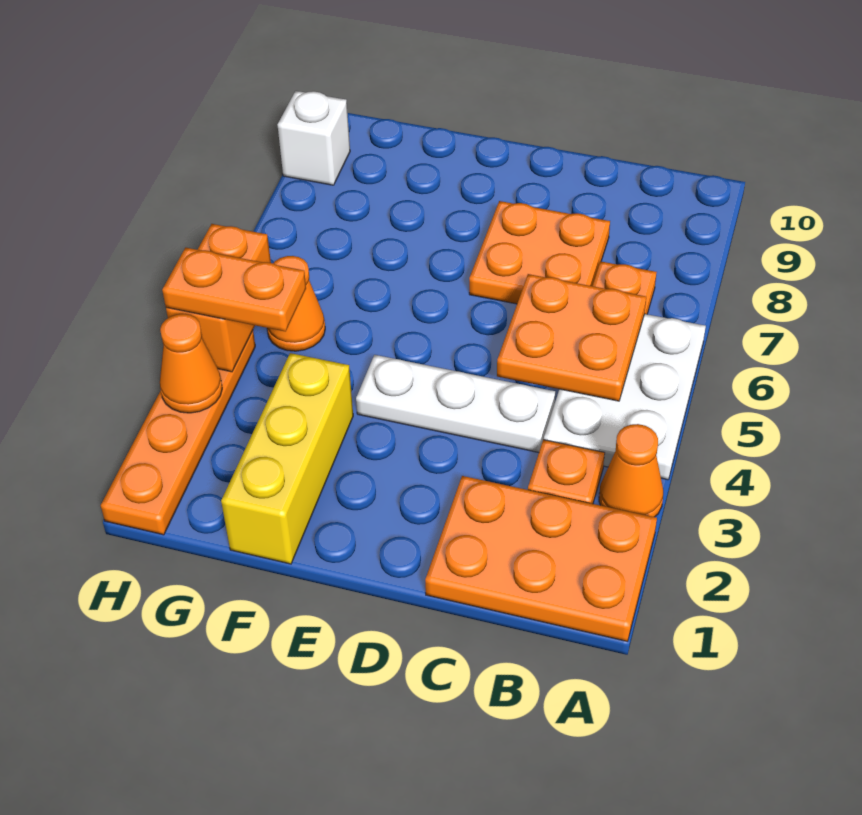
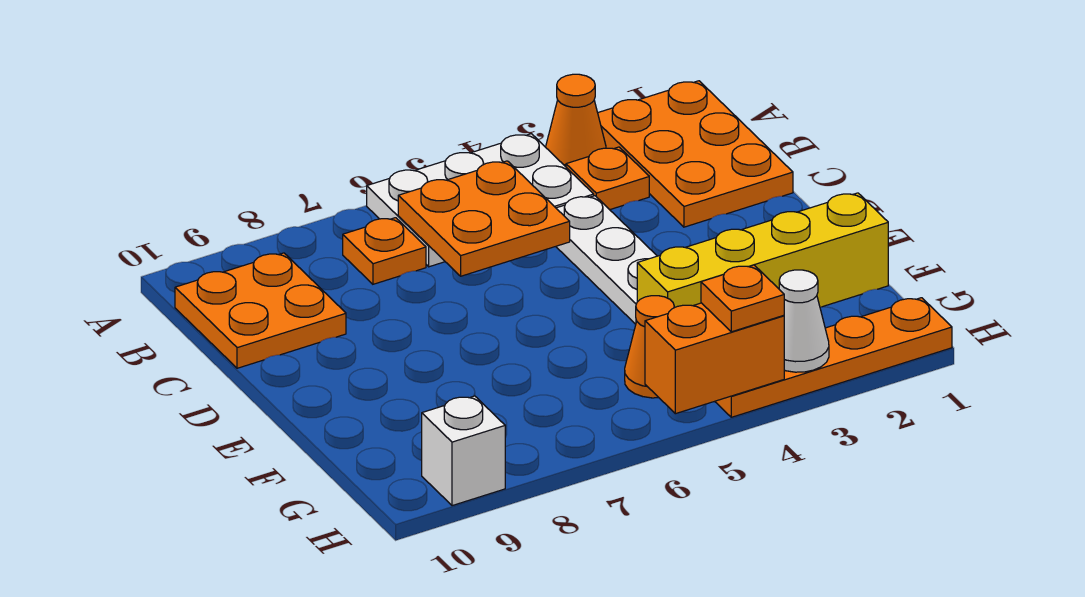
orange plate C7:D8 level 1 -> orange plate B9:C10 level 1
yellow brick F1:F3 level 1 -> yellow brick F1:F4 level 1
orange plate G4:H4 level 3 -> orange plate H4 level 3
orange cone H3 level 2 -> white cone H3 level 2

